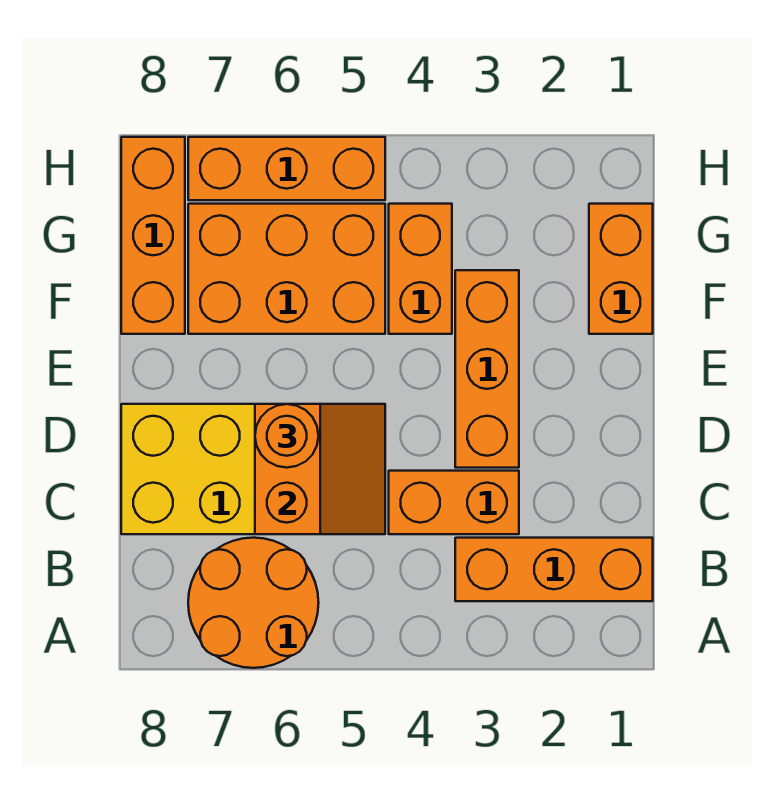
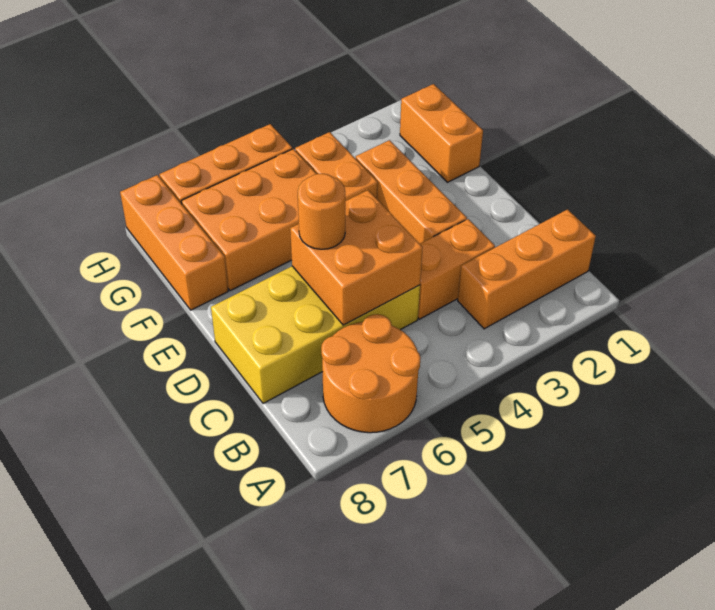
orange slope C5:D6 level 2 top 6 -> orange brick C5:D6 level 2

